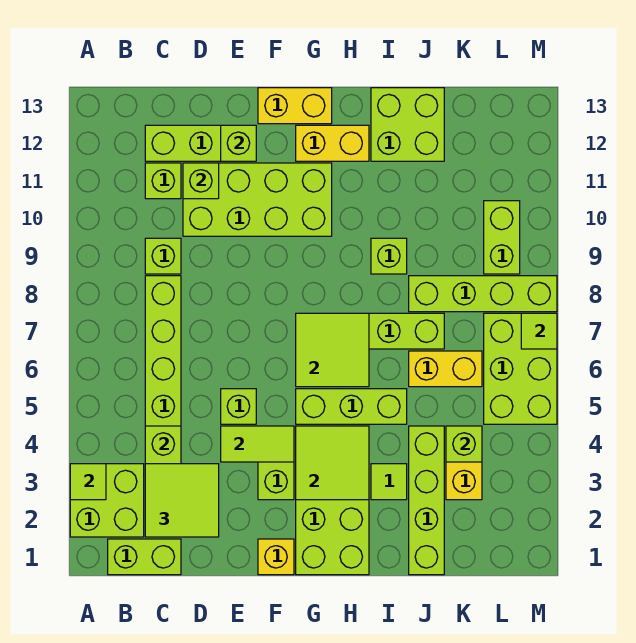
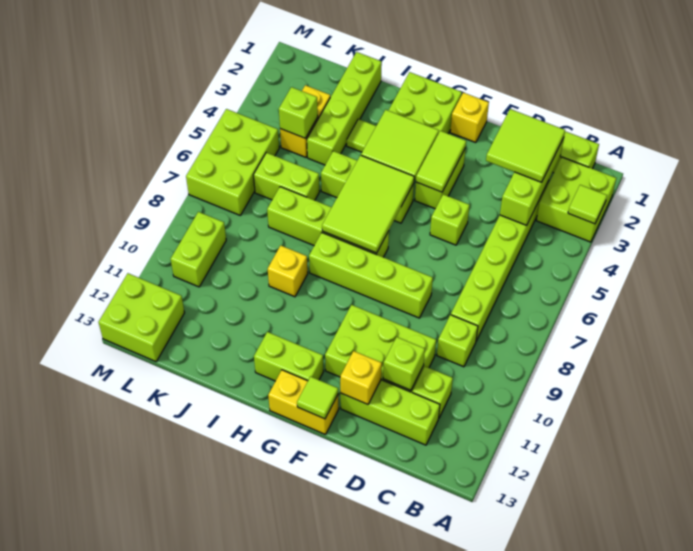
lime brick D10:G11 level 1 -> lime brick D10:F11 level 1
lime tile E4:F4 level 2 -> lime tile F3:F4 level 2
lime brick E12 level 2 -> yellow brick E12 level 2
lime tile G6:H7 level 2 -> lime tile G5:H7 level 2
yellow brick G12:H12 level 1 -> lime brick G12:H12 level 1
lime brick I9 level 1 -> yellow brick I9 level 1
lime brick I12:J13 level 1 -> lime brick L12:M13 level 1
yellow brick J6:K6 level 1 -> lime brick J6:K6 level 1
lime brick J8:M8 level 1 -> lime brick E8:H8 level 1
lime tile M7 level 2 -> lime tile F13 level 2

